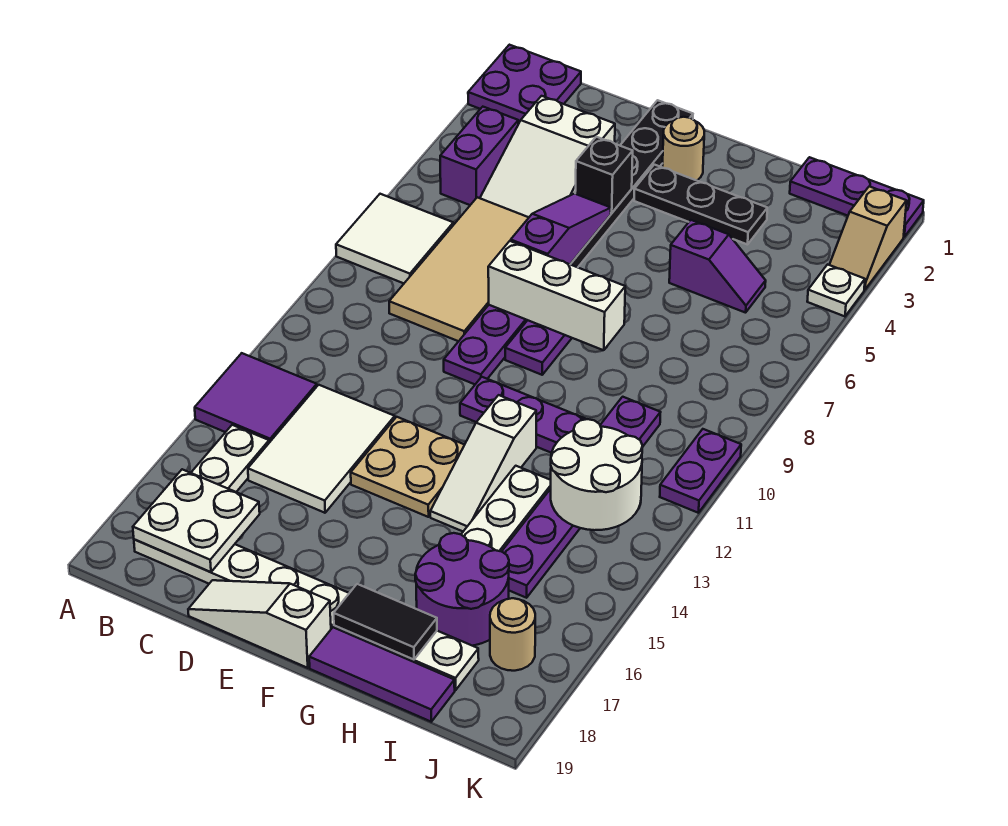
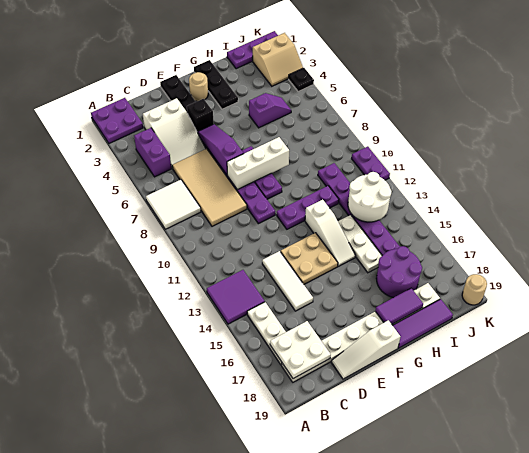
white tile C13:D15 level 1 -> white tile D13:D15 level 1
black plate F3:H3 level 1 -> black plate G1:G3 level 1
black tile G18:H18 level 2 -> purple tile G18:H18 level 2
tan round brick J17 level 1 -> tan round brick K19 level 1
tan slope K2:K3 level 1 top 2 -> tan slope J2:K3 level 1 top 2
white plate K4 level 1 -> black plate K4 level 1

